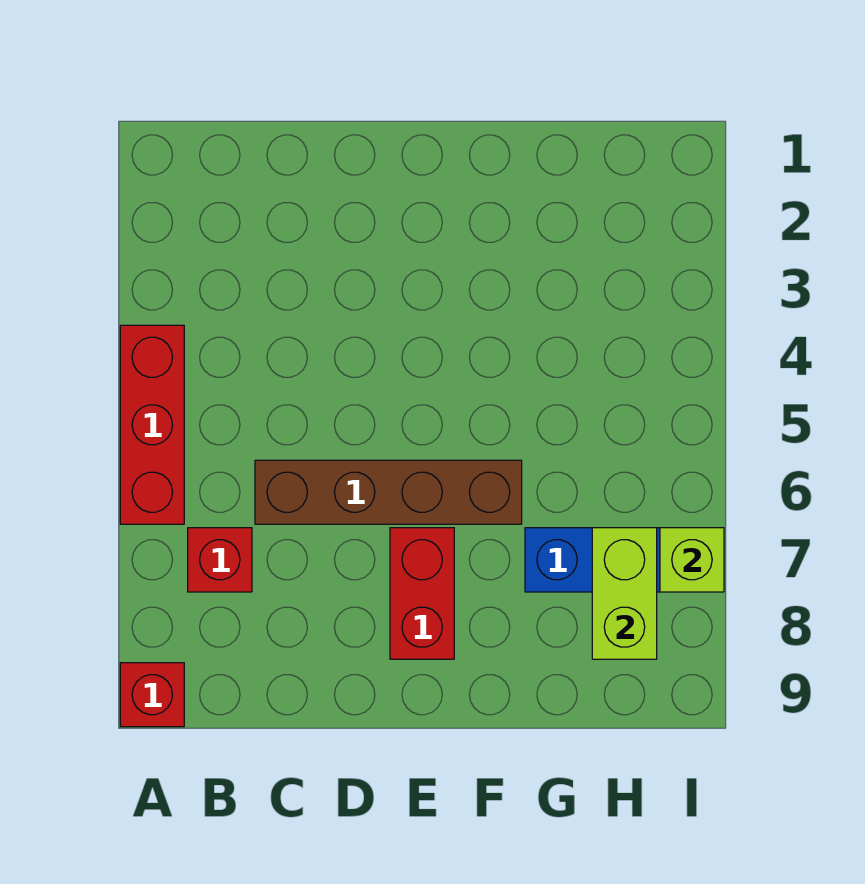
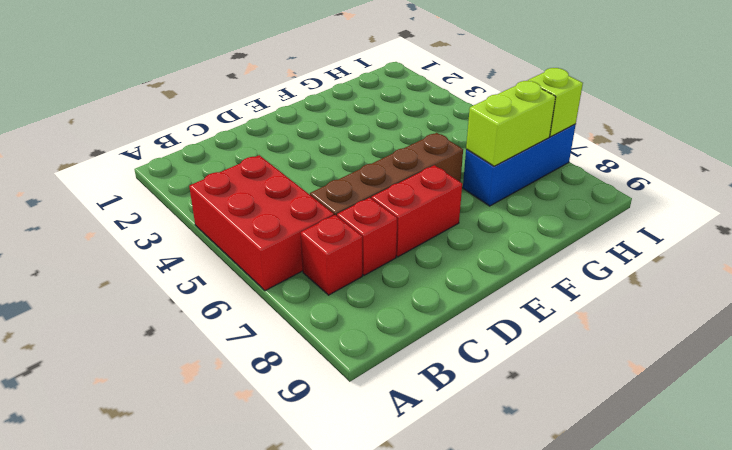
red brick A4:A6 level 1 -> red brick A4:B6 level 1
red brick A9 level 1 -> red brick C7 level 1
red brick E7:E8 level 1 -> red brick D7:E7 level 1
lime brick H7:H8 level 2 -> lime brick G7:H7 level 2

